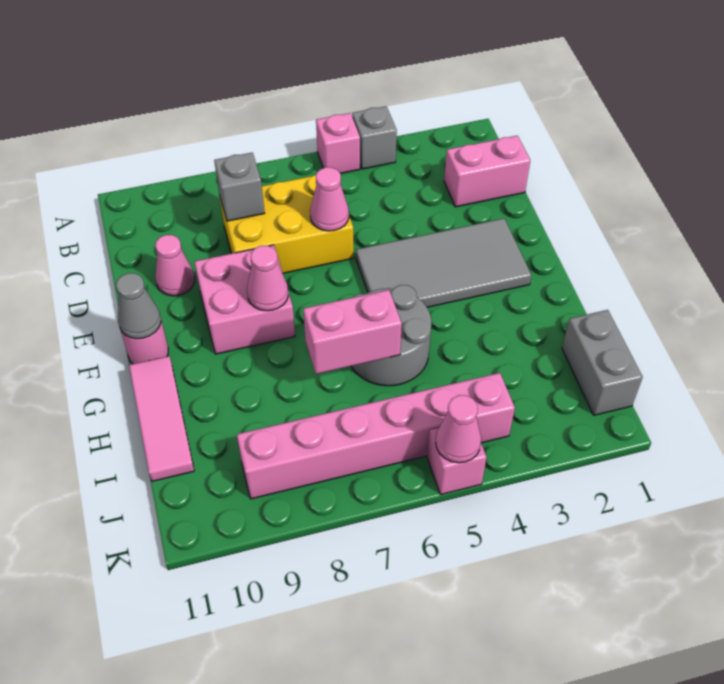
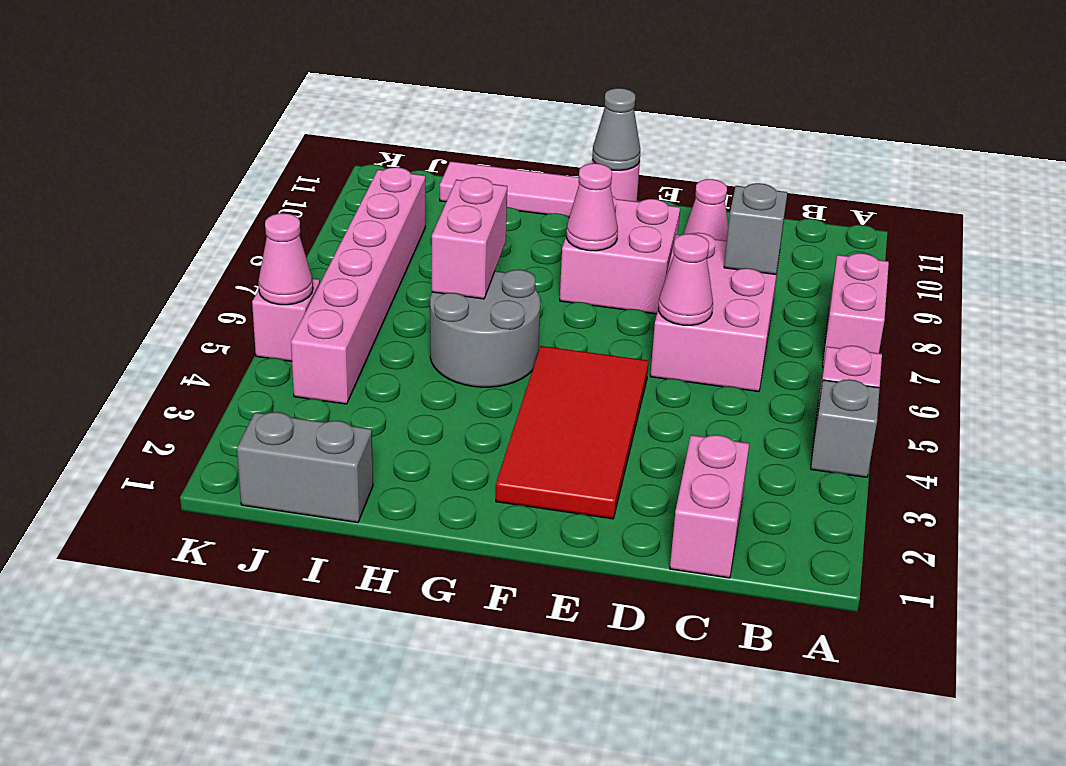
none -> pink brick A7:A8 level 1
yellow brick C6:D8 level 1 -> pink brick C6:D8 level 1
grey tile E2:F5 level 1 -> red tile E2:F5 level 1

